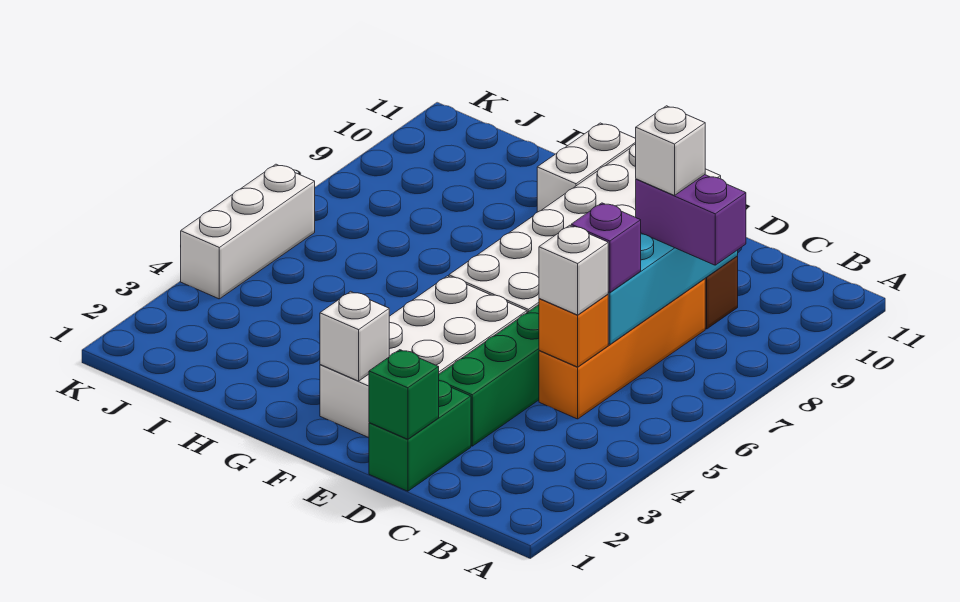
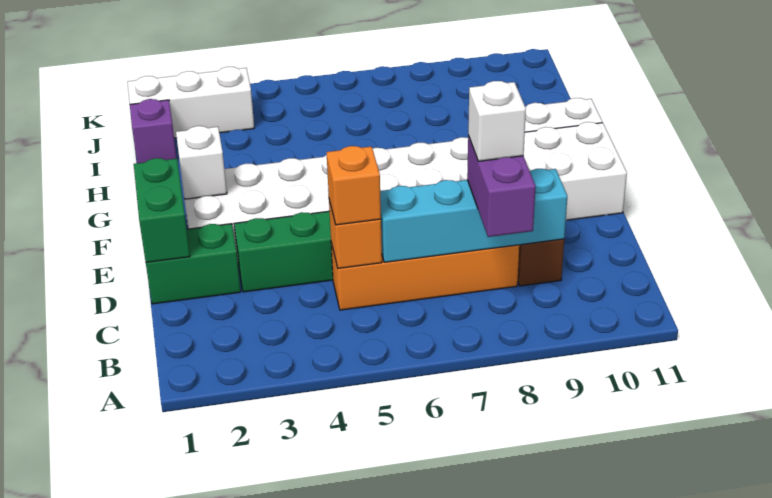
white brick C5 level 3 -> orange brick C5 level 3
purple brick C6 level 3 -> purple brick I1 level 1
green brick D1 level 2 -> green brick D1:E1 level 2
white brick K4:K6 level 1 -> white brick J1:J3 level 1

